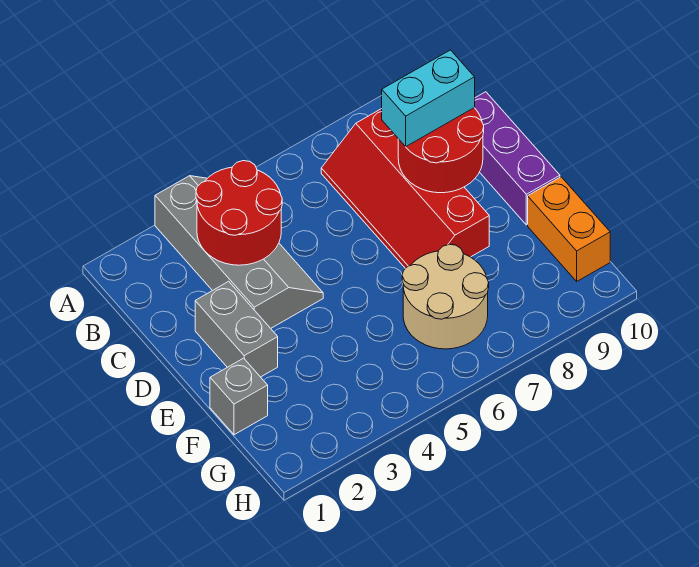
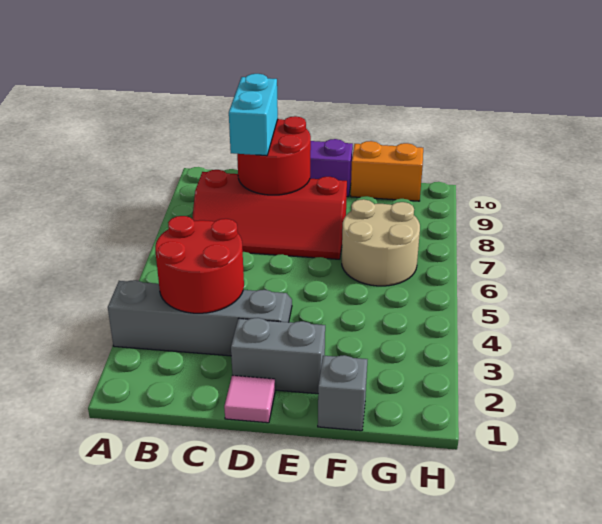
none -> pink tile D1 level 1

